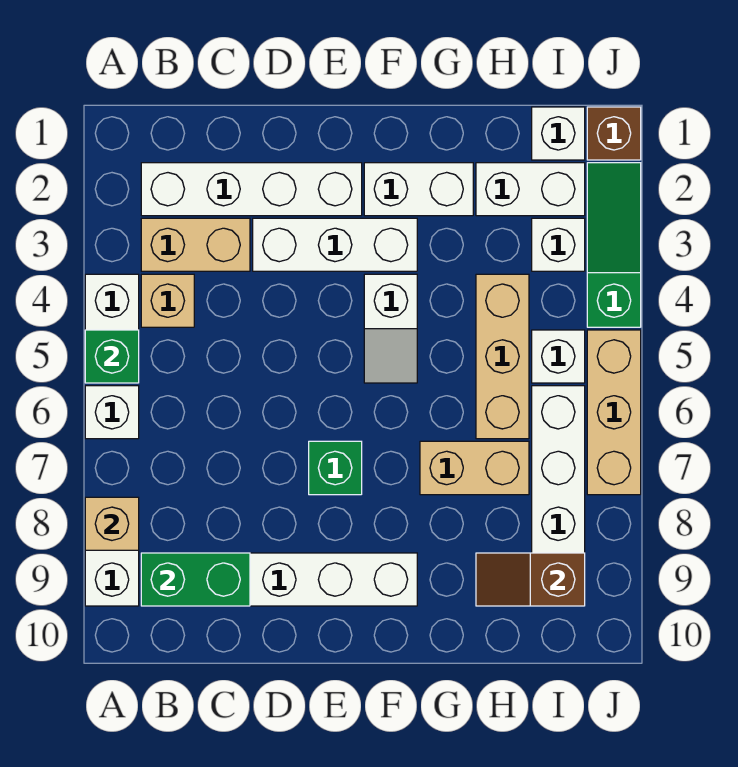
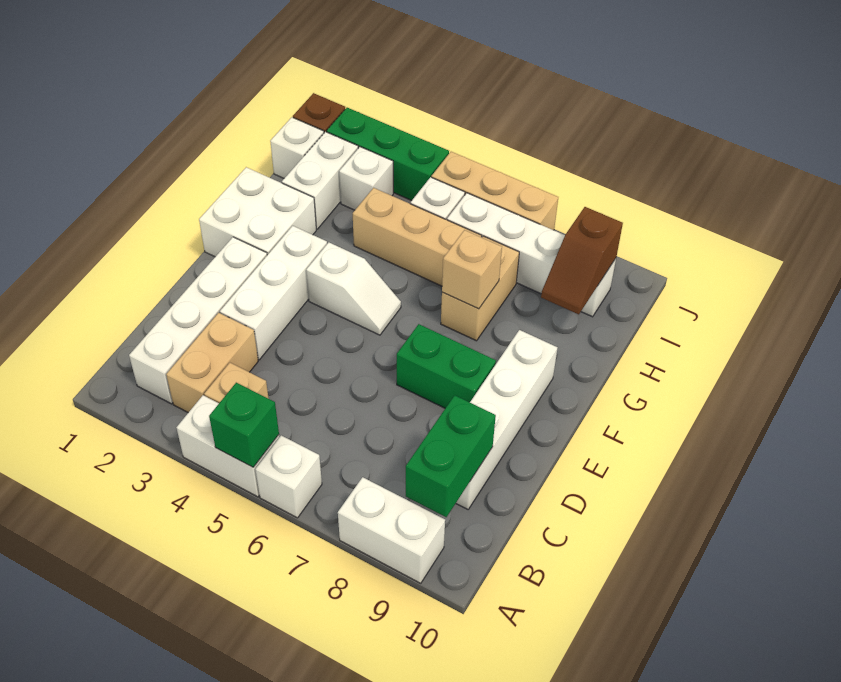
tan brick A8 level 2 -> tan brick G7 level 2
green brick E7 level 1 -> green brick E7:E8 level 1
white brick F2:G2 level 1 -> white brick F1:G2 level 1
green slope J2:J4 level 1 top 4 -> green brick J2:J4 level 1

